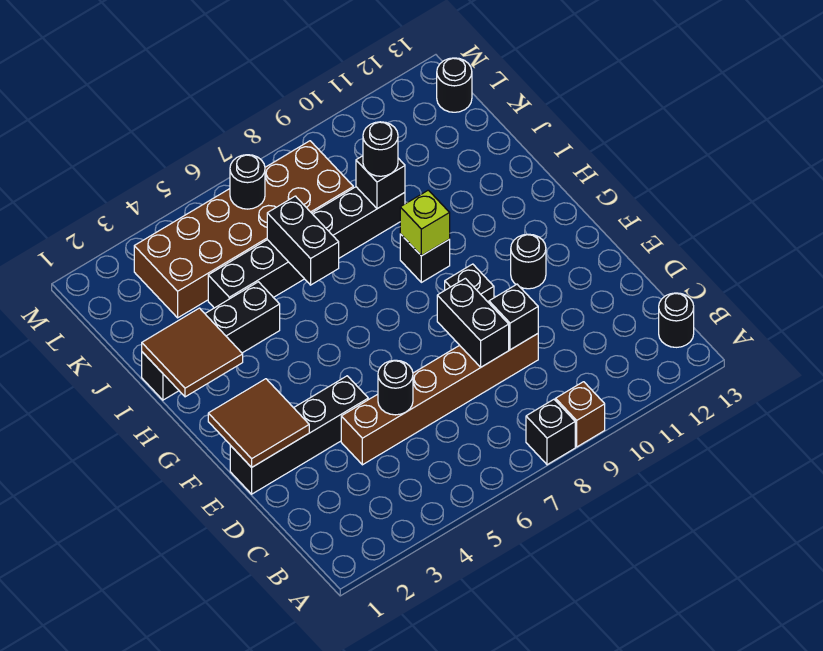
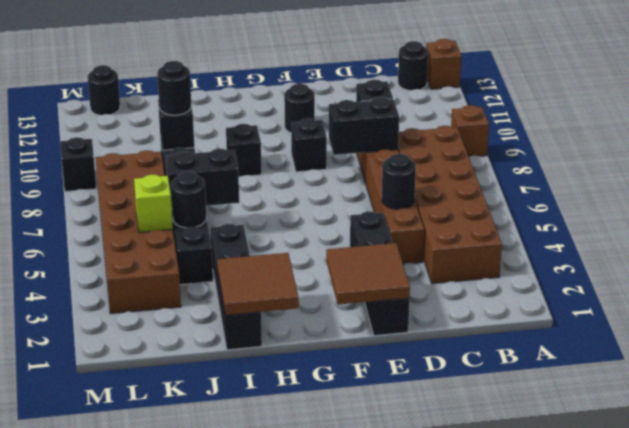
black brick A8 level 1 -> black brick M9 level 1
none -> brown brick A13 level 1
none -> brown brick B3:C8 level 1
lime brick H9 level 2 -> lime brick K5 level 2
black round brick L6 level 2 -> black round brick J5 level 2

